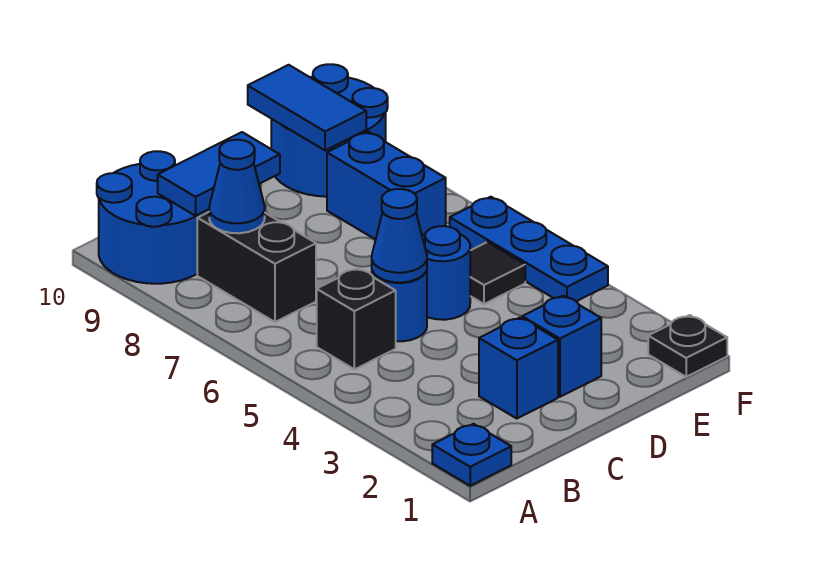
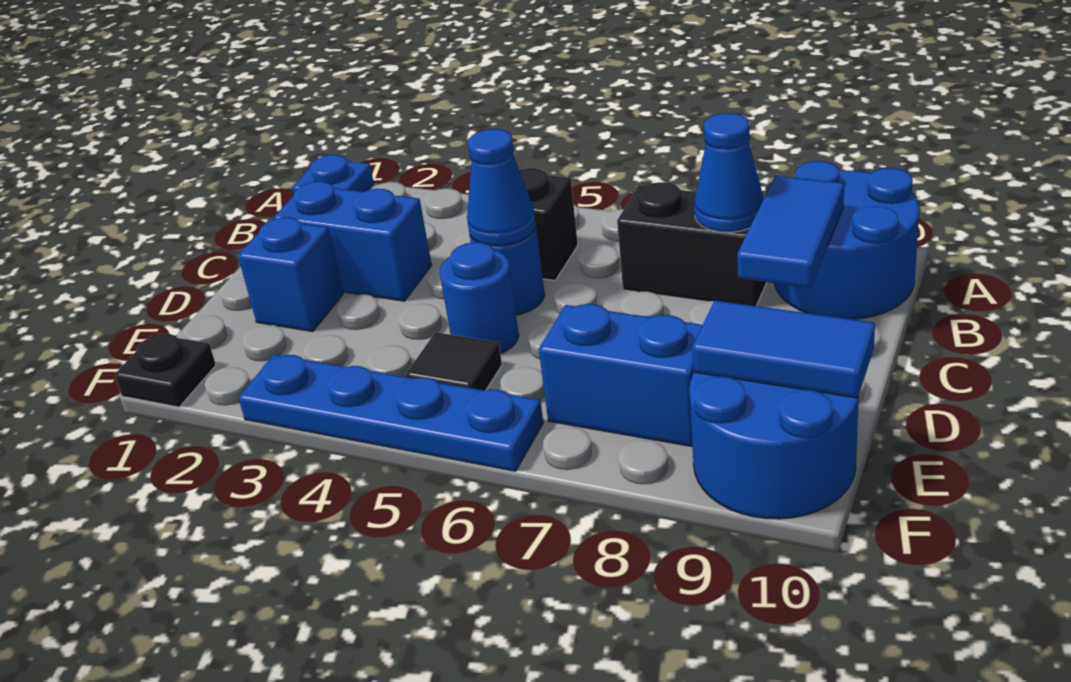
blue brick C2 level 1 -> blue brick C2:C3 level 1
blue plate F4:F6 level 1 -> blue plate F3:F6 level 1

